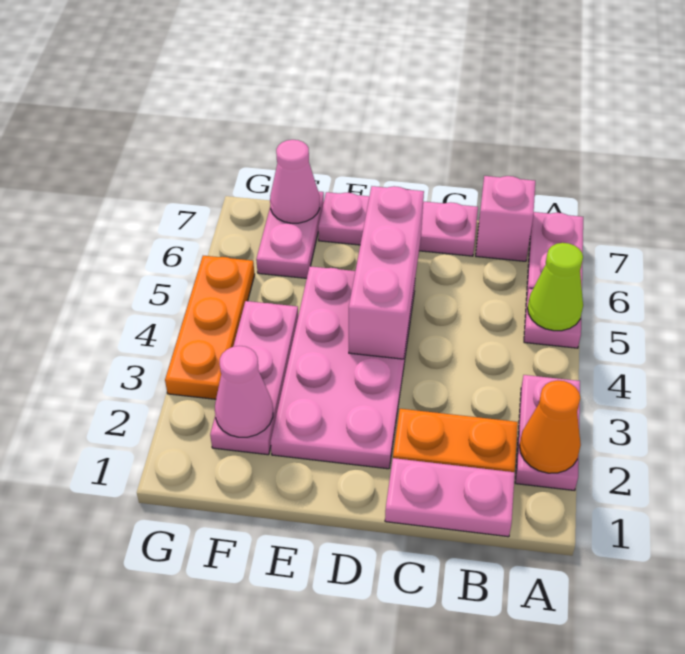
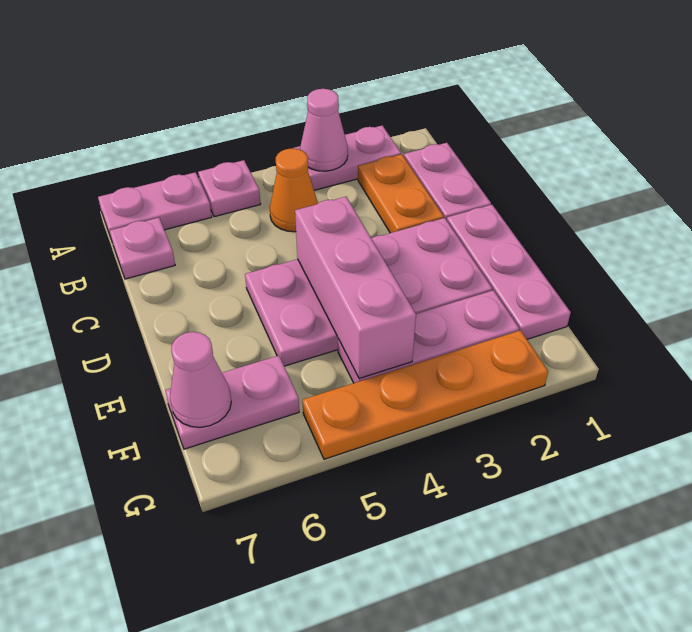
orange cone A2 level 2 -> orange cone B4 level 1
lime cone A5 level 2 -> none
pink brick B7 level 1 -> pink plate B7 level 1
pink plate C7:E7 level 1 -> pink plate D1:F1 level 1
pink brick D4:D6 level 2 -> pink brick D4:F4 level 2
pink cone F2 level 2 -> pink cone A3 level 2
orange plate G3:G5 level 1 -> orange plate G2:G5 level 1

